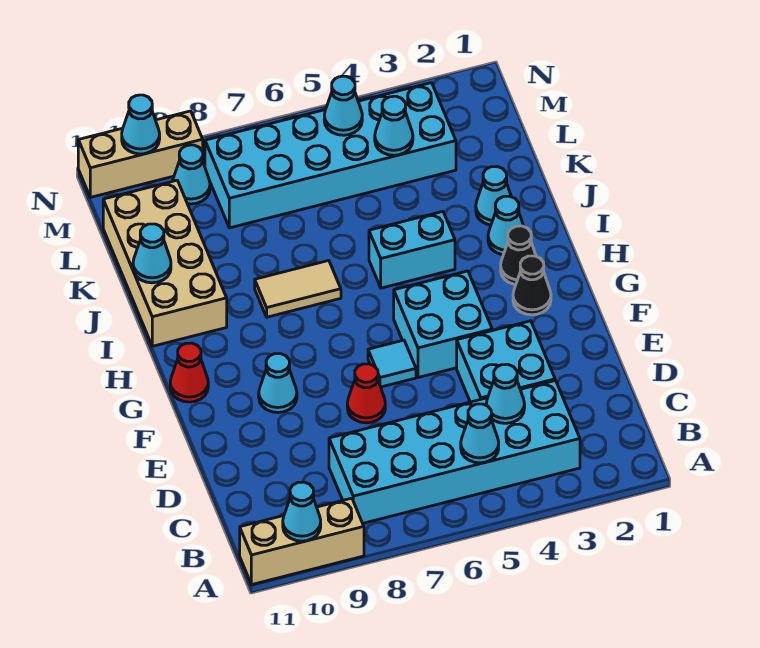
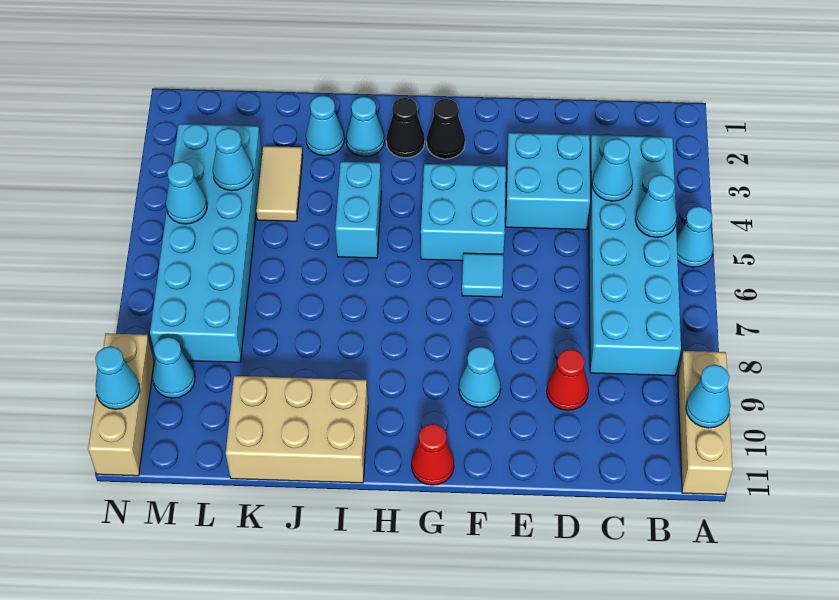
red cone E7 level 1 -> red cone D9 level 1
tan tile I7:I8 level 1 -> tan tile K3:K4 level 1
tan brick I10:L11 level 1 -> tan brick I10:K11 level 1
cyan cone J11 level 2 -> cyan cone A5 level 1

